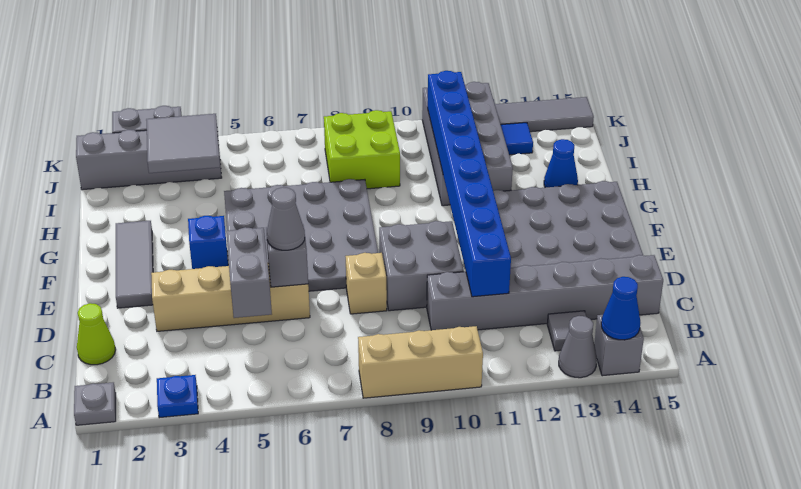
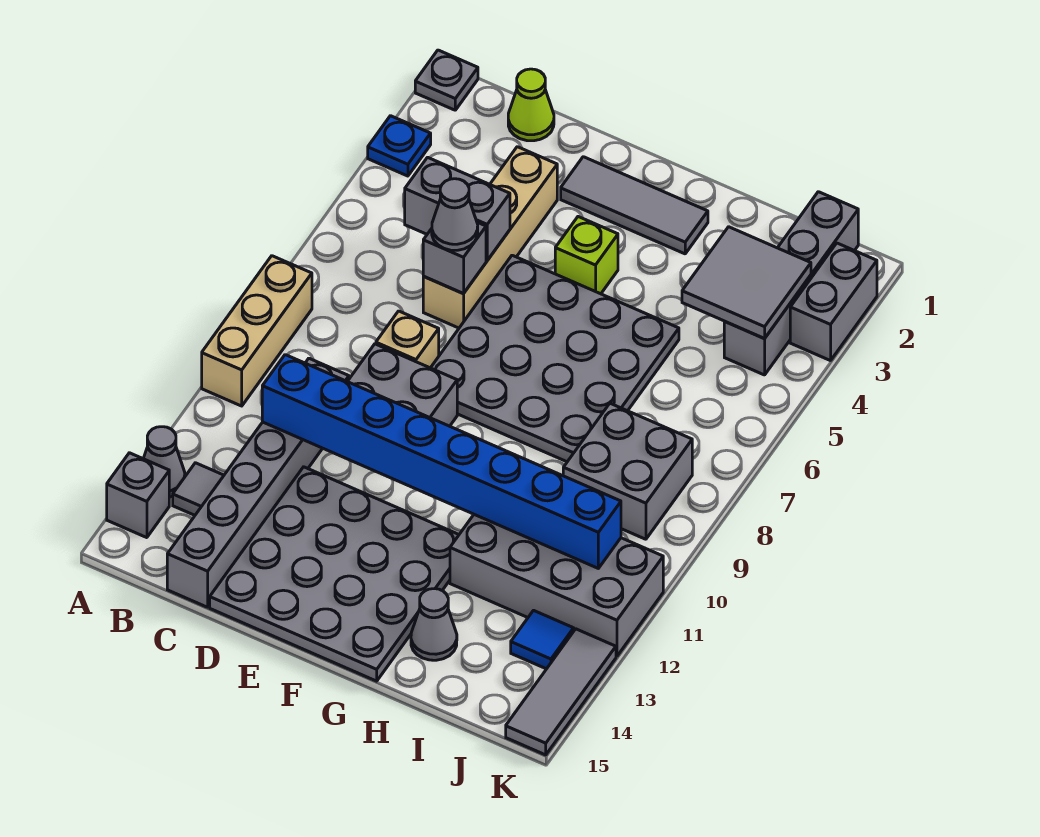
blue cone A14 level 2 -> none
blue brick F4 level 1 -> lime brick F4 level 1
blue cone H14 level 1 -> grey cone H14 level 1
lime brick I8:J9 level 1 -> grey brick I8:J9 level 1

